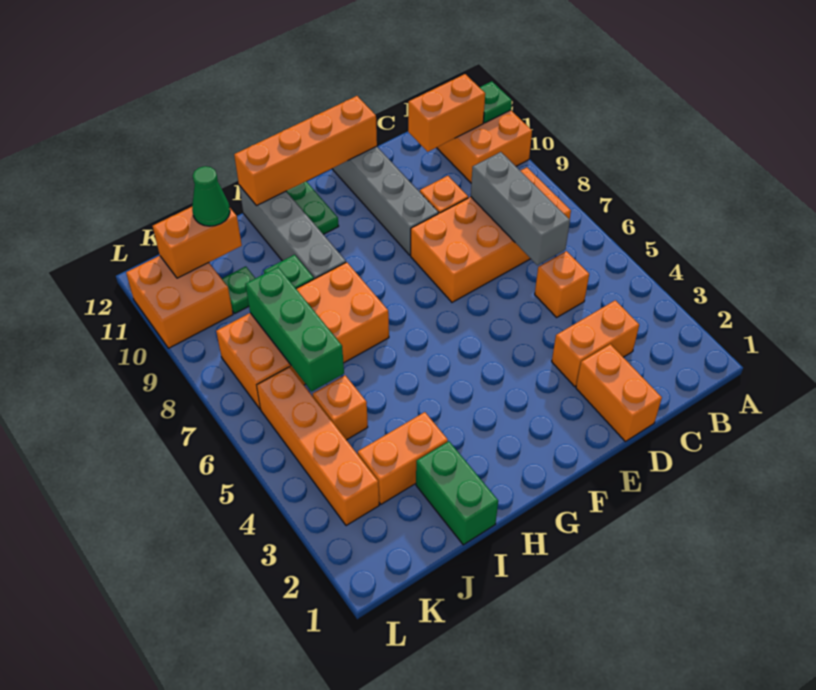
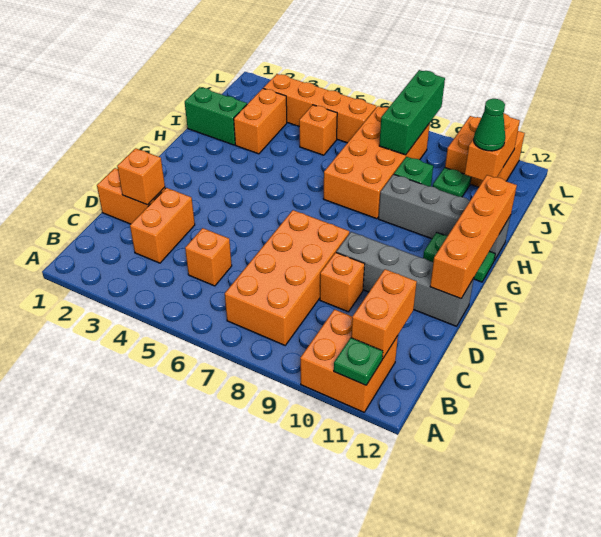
grey brick C6:C8 level 2 -> none
none -> orange brick D2 level 2
green brick J6:J8 level 2 -> green brick J8:L8 level 2

